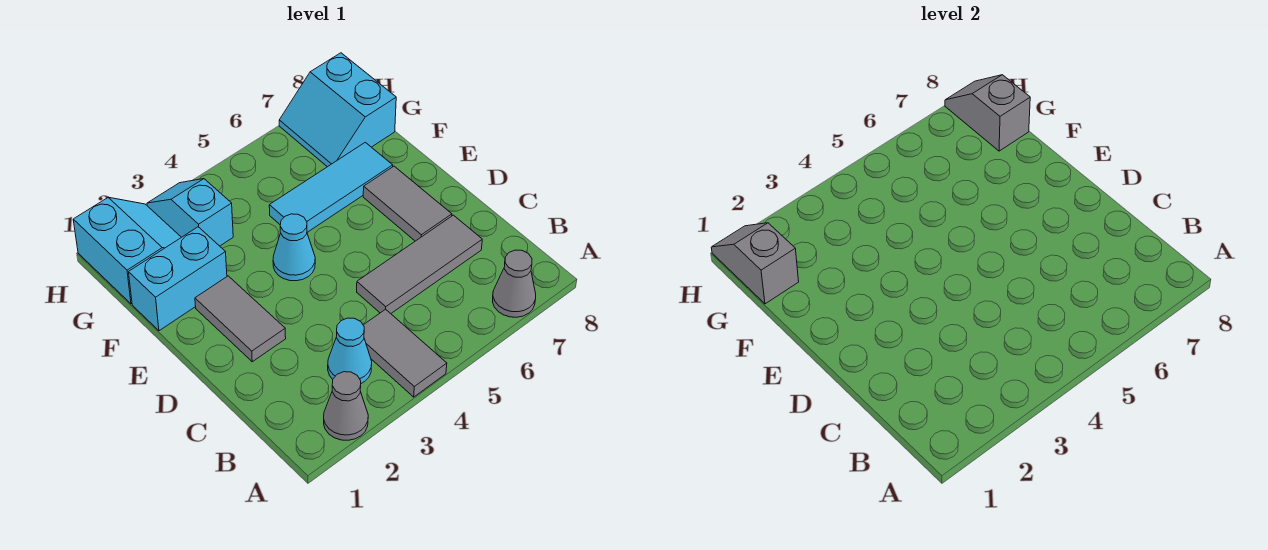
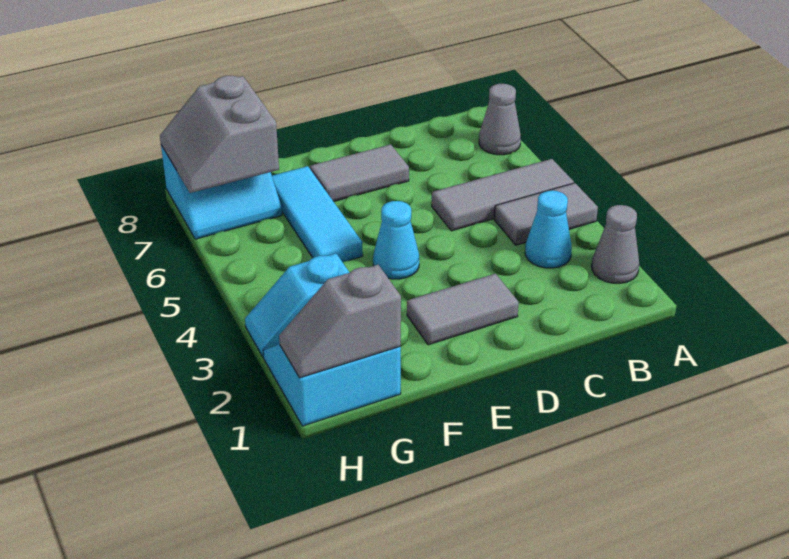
grey tile C5:C7 level 1 -> grey tile A5:C5 level 1
cyan brick F1:F2 level 1 -> none
grey slope G8:H8 level 2 top G -> grey slope G7:H8 level 2 top G

